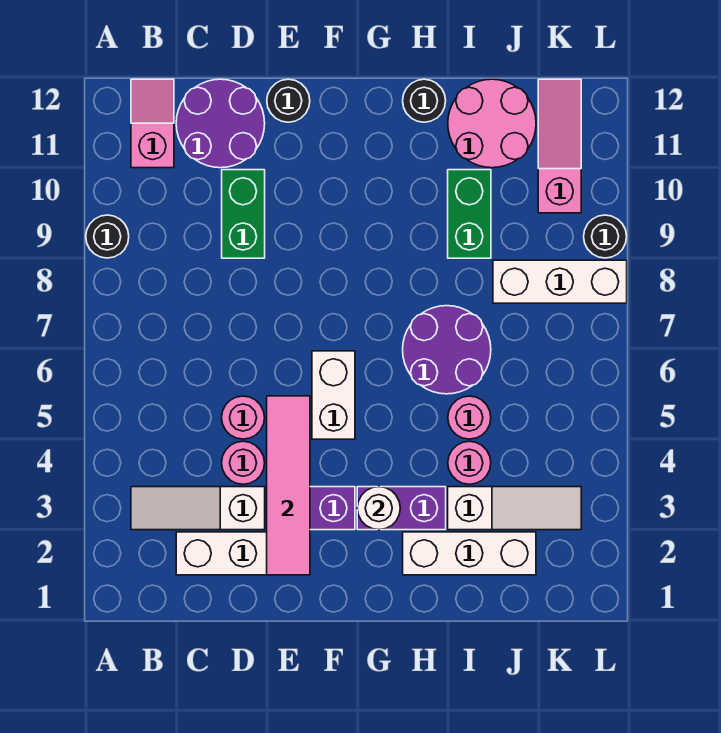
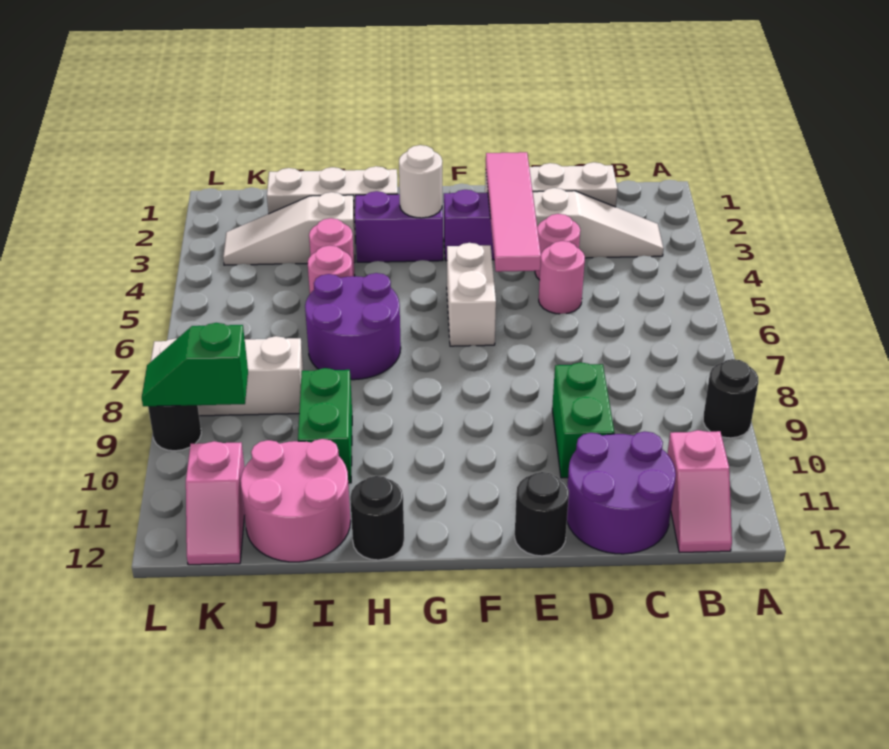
none -> green slope K9:L9 level 2 top K
pink slope K10:K12 level 1 top 10 -> pink slope K11:K12 level 1 top 11

